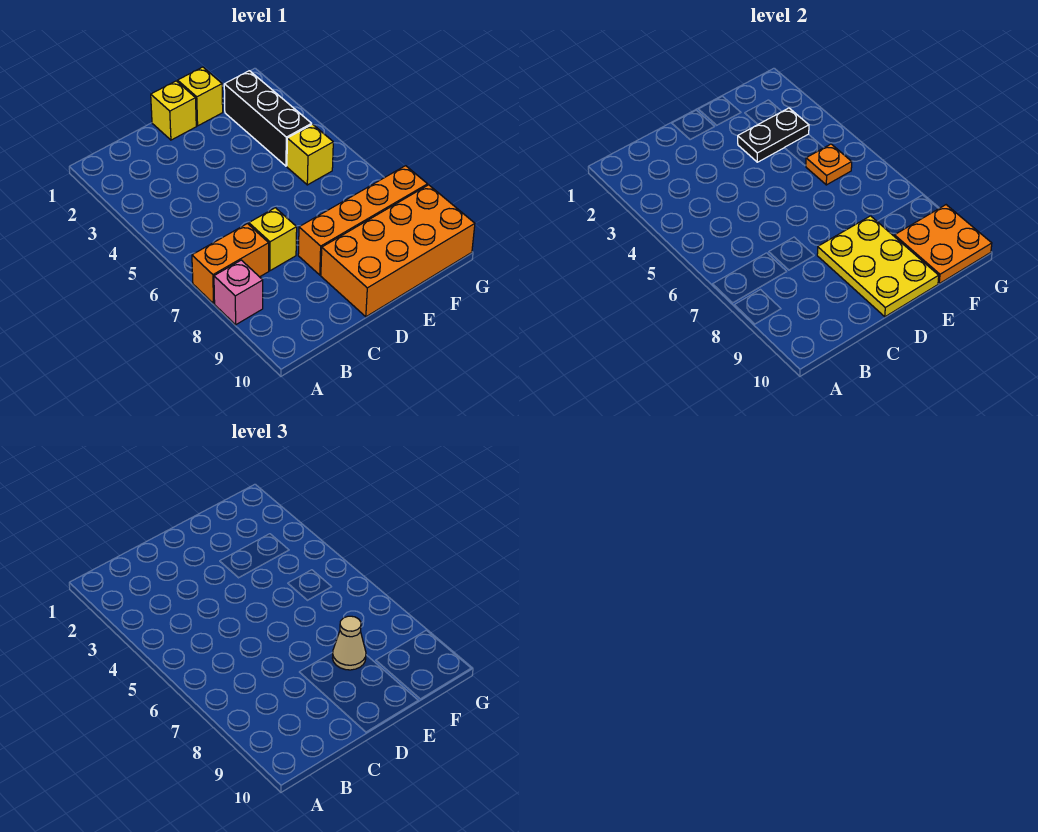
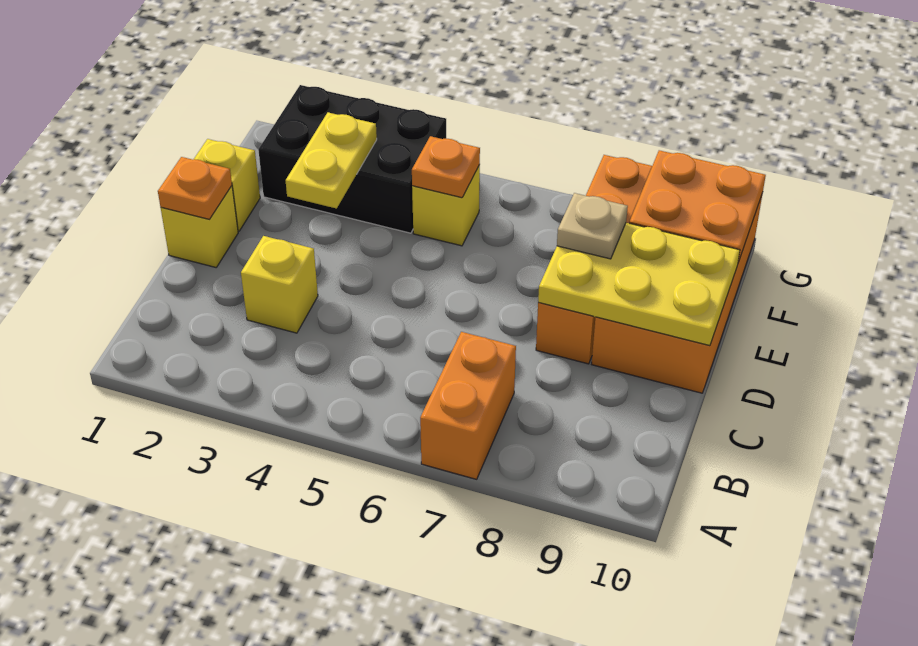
pink brick A8 level 1 -> none
yellow brick C7 level 1 -> yellow brick C3 level 1
none -> orange plate D1 level 2
black plate E3:F3 level 2 -> yellow plate E3:F3 level 2
tan cone E8 level 3 -> tan plate E8 level 3
black brick F2:F4 level 1 -> black brick F2:G4 level 1

